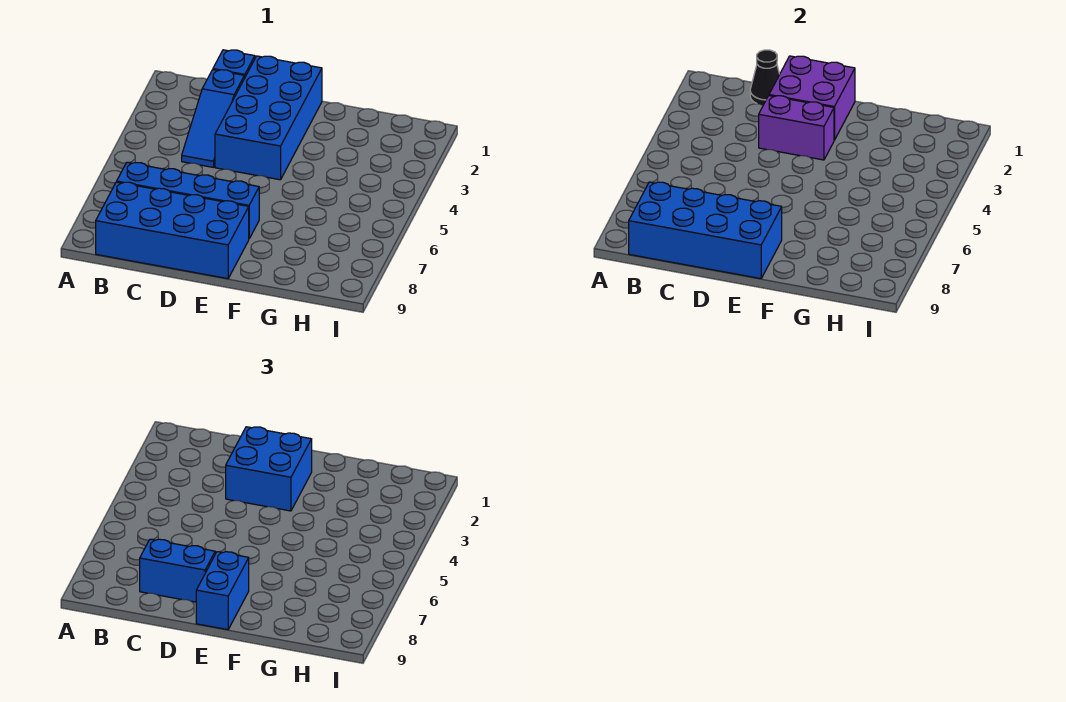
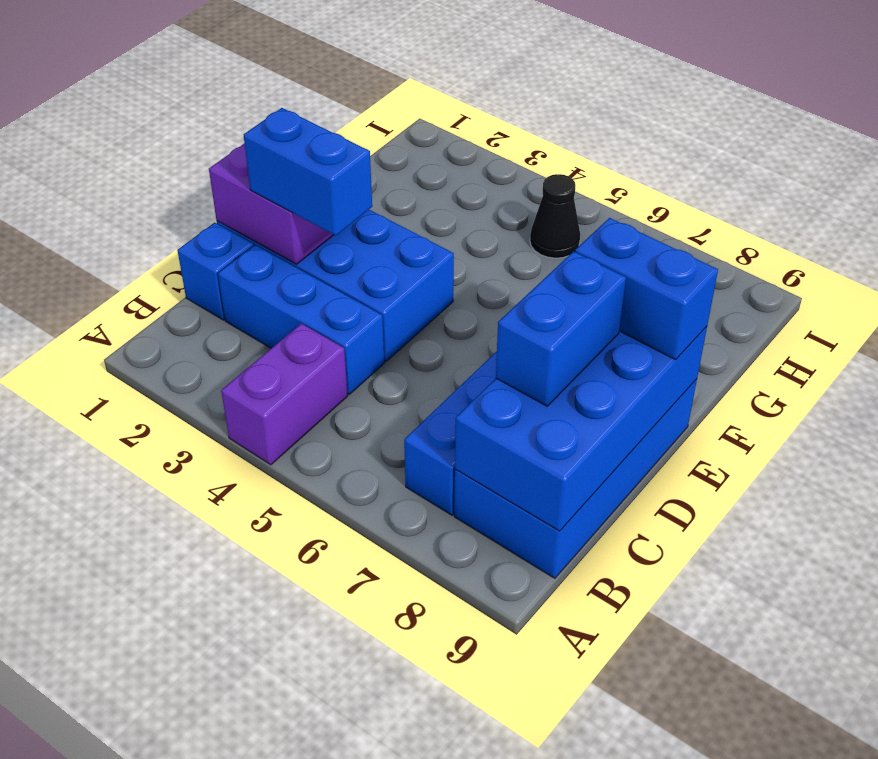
black cone C1 level 2 -> black cone H5 level 1
blue slope C2:C4 level 1 top 2 -> blue brick C2:C4 level 1
blue brick D2:E3 level 3 -> blue brick D2:D3 level 3
purple brick D3:E3 level 2 -> purple brick A4:B4 level 1

